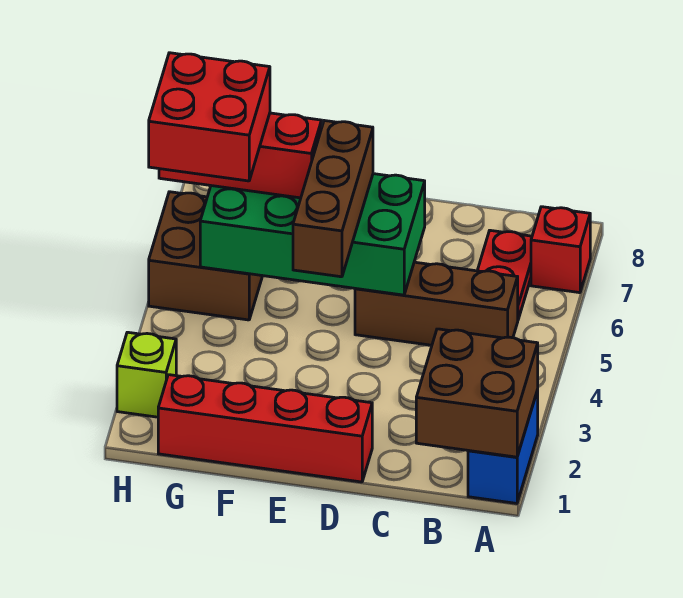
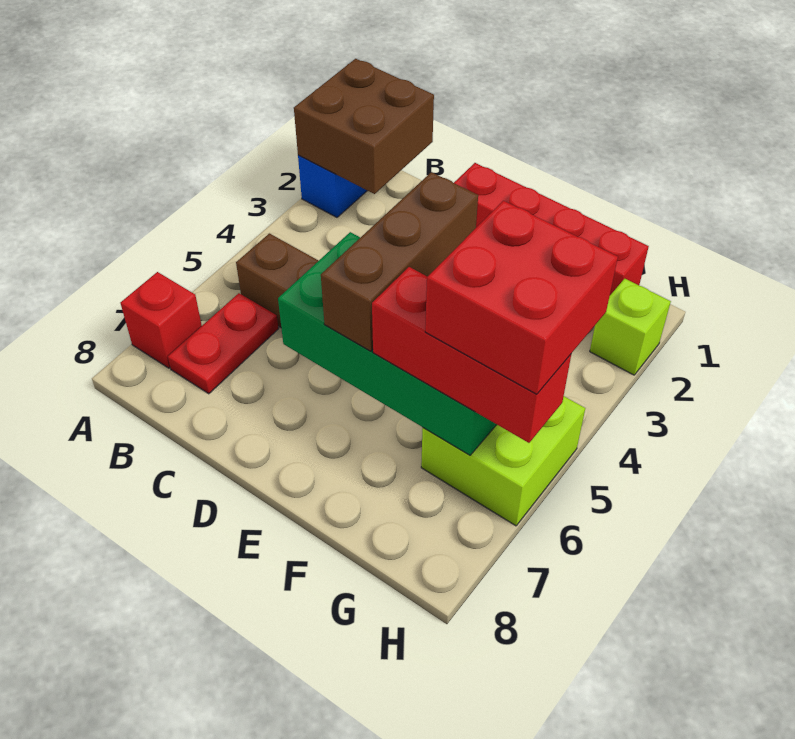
brown brick G5:H6 level 1 -> lime brick G5:H6 level 1

